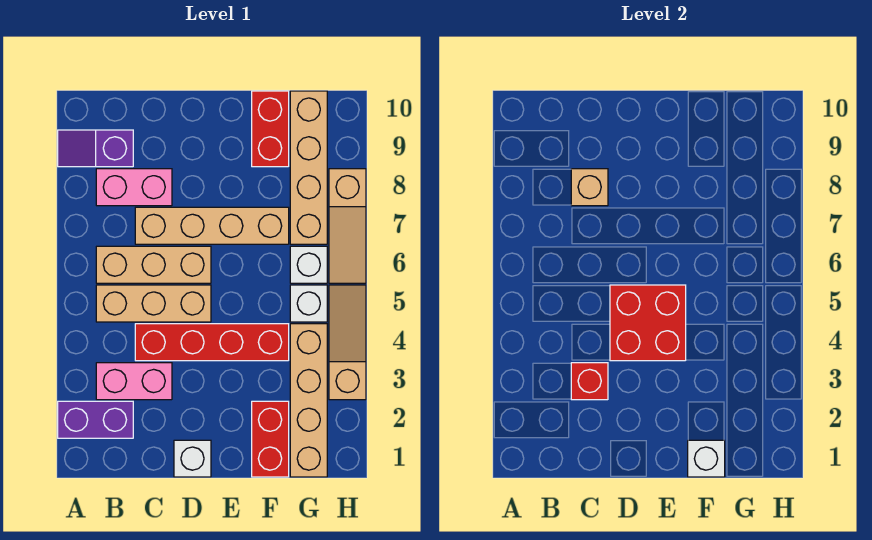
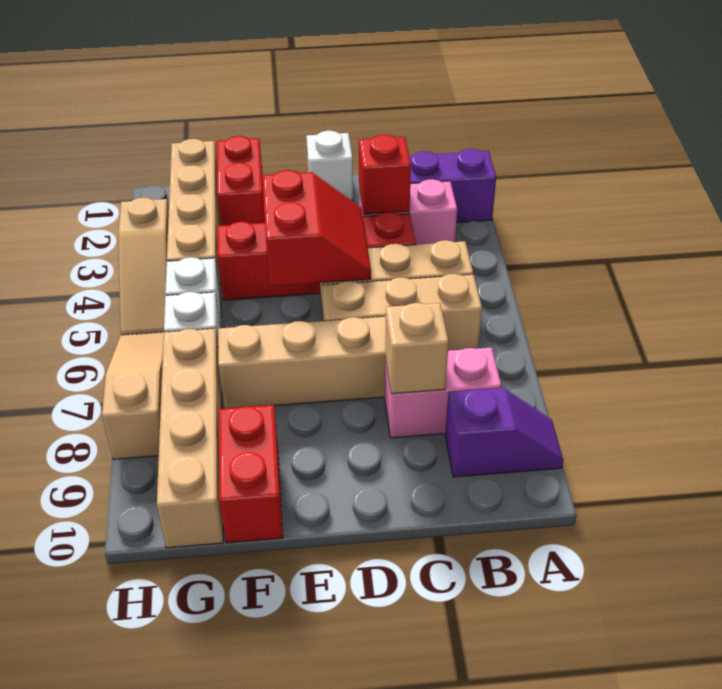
red brick D4:E5 level 2 -> red slope D4:E5 level 2 top E
white brick F1 level 2 -> none

